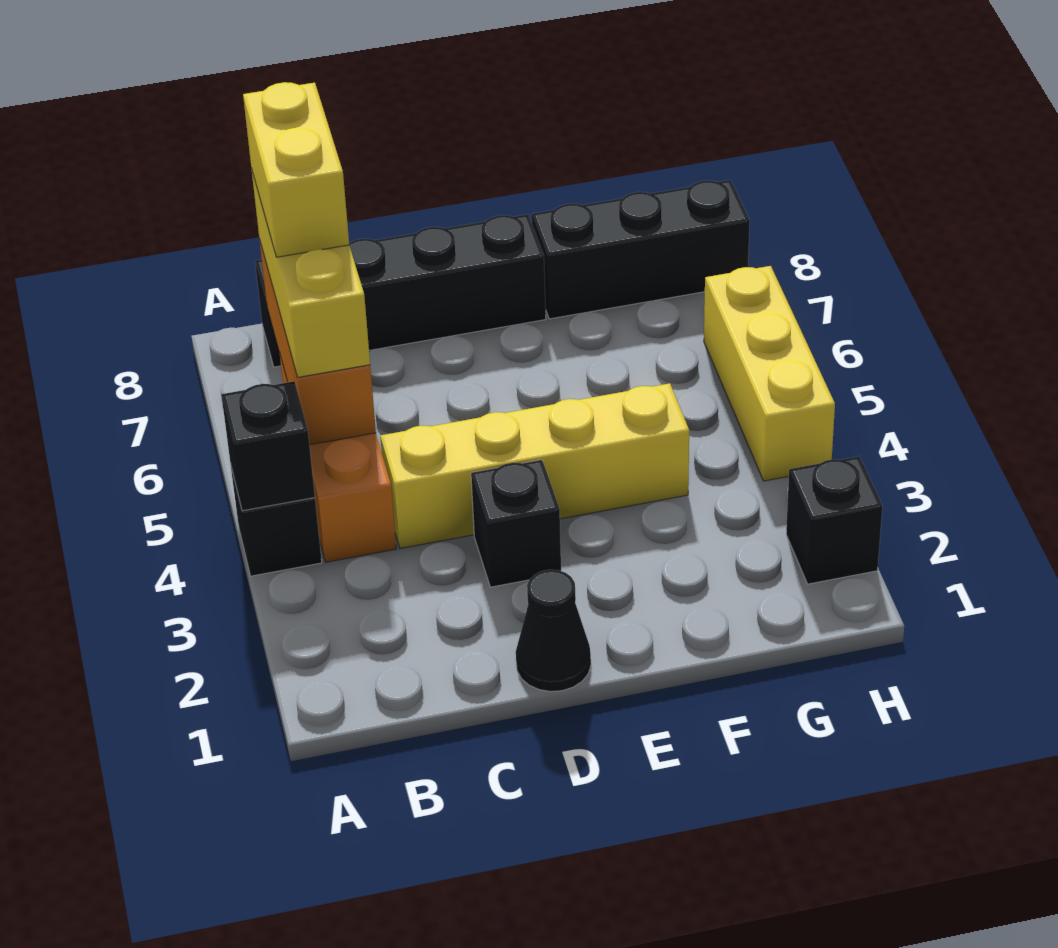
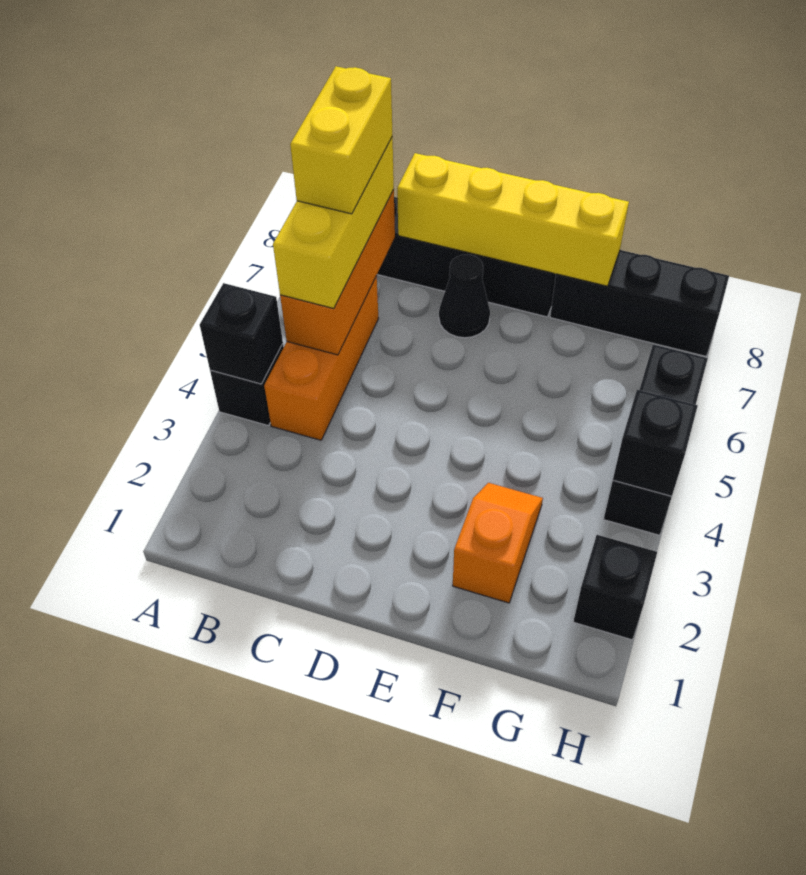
yellow brick C4:F4 level 1 -> yellow brick C8:F8 level 2
black cone D1 level 1 -> black cone D7 level 1
black brick D3 level 1 -> black brick H4 level 2
none -> orange slope F2:F3 level 1 top 2
yellow brick H4:H6 level 1 -> black brick H4:H6 level 1

